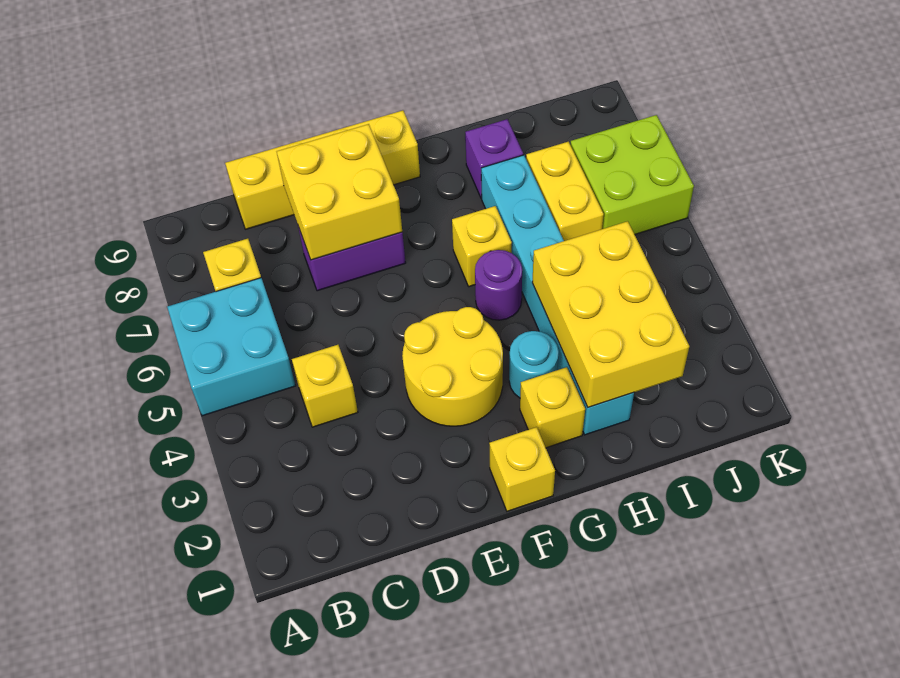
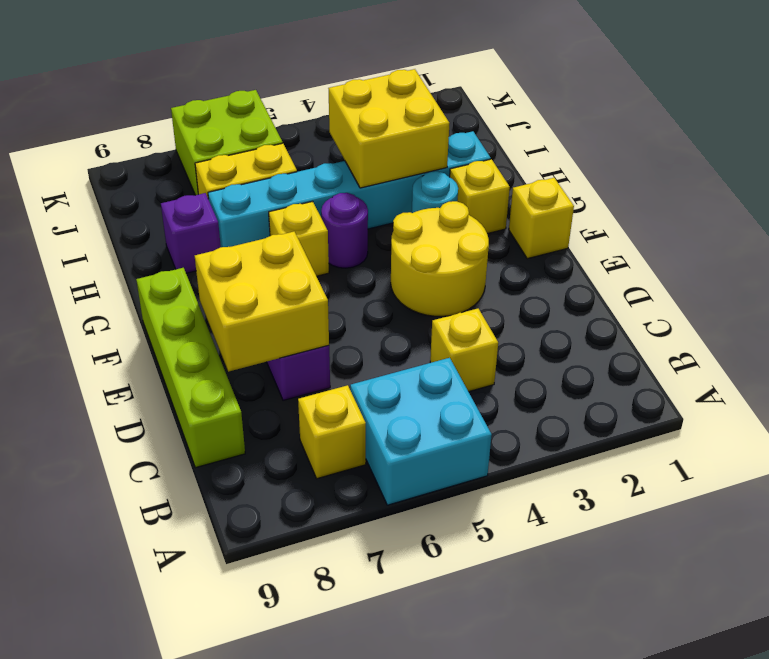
yellow brick C9:F9 level 1 -> lime brick C9:F9 level 1
yellow brick H2:I4 level 2 -> yellow brick H3:I4 level 2

